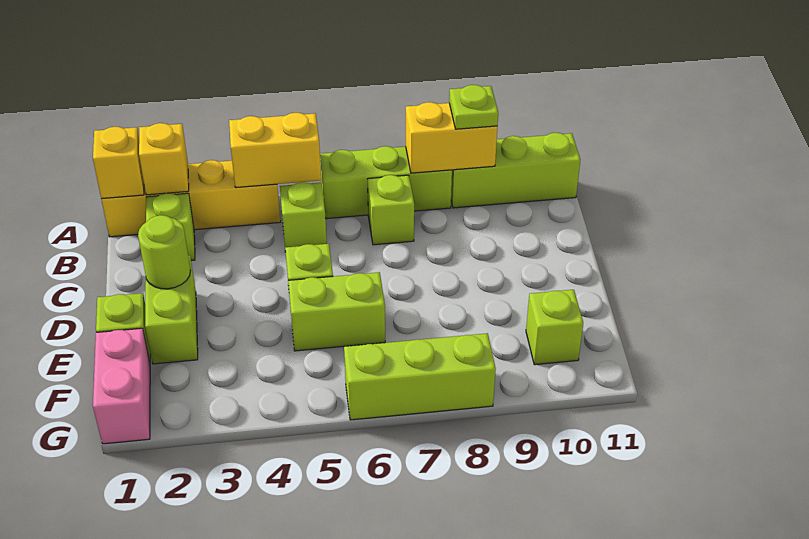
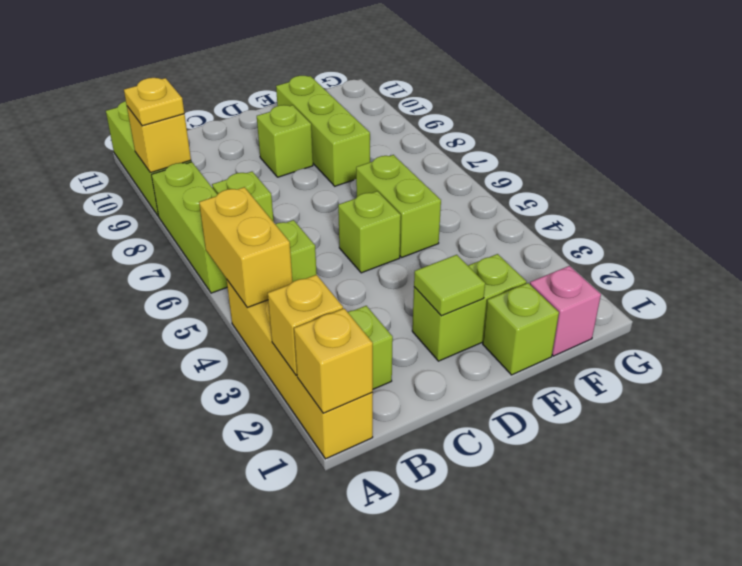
yellow brick A8:A9 level 2 -> yellow brick A9 level 2
lime plate A9 level 3 -> yellow plate A9 level 3
lime round brick D2 level 2 -> lime tile D2 level 2
pink brick F1:G1 level 1 -> pink brick F1 level 1
lime brick F10 level 1 -> lime brick D9 level 1
lime brick G6:G8 level 1 -> lime brick E8:E10 level 1

